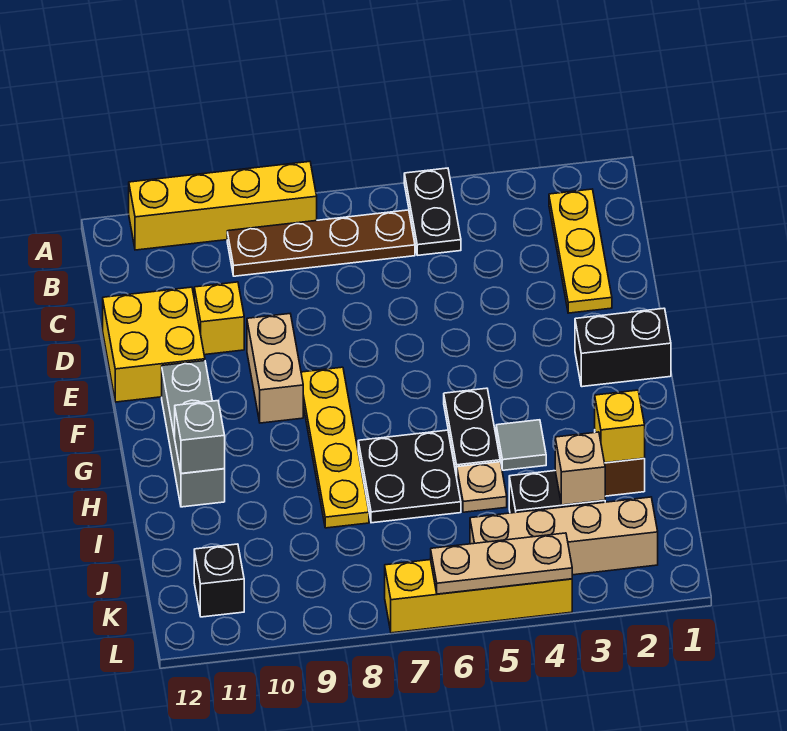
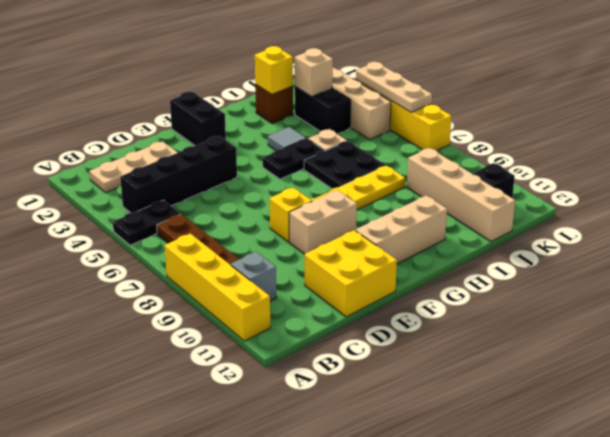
yellow plate B2:D2 level 1 -> tan plate B2:D2 level 1
none -> black brick B4:E4 level 1
yellow brick D10 level 1 -> yellow brick E8 level 1
grey brick F11:H11 level 1 -> tan brick F11:H11 level 1
grey brick H11 level 2 -> grey brick B10 level 1
none -> tan brick J9:J12 level 1

